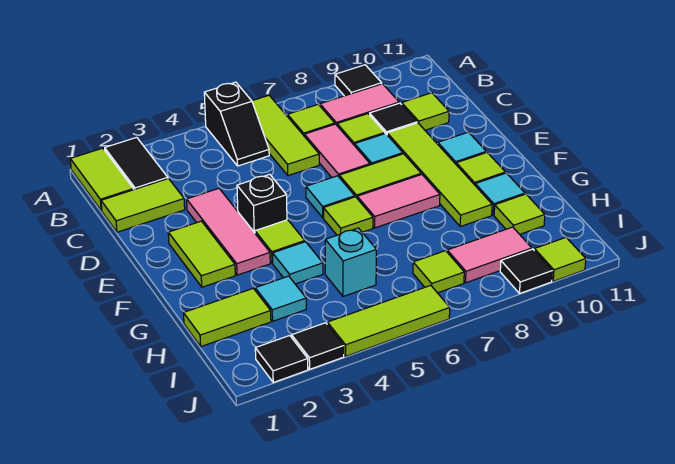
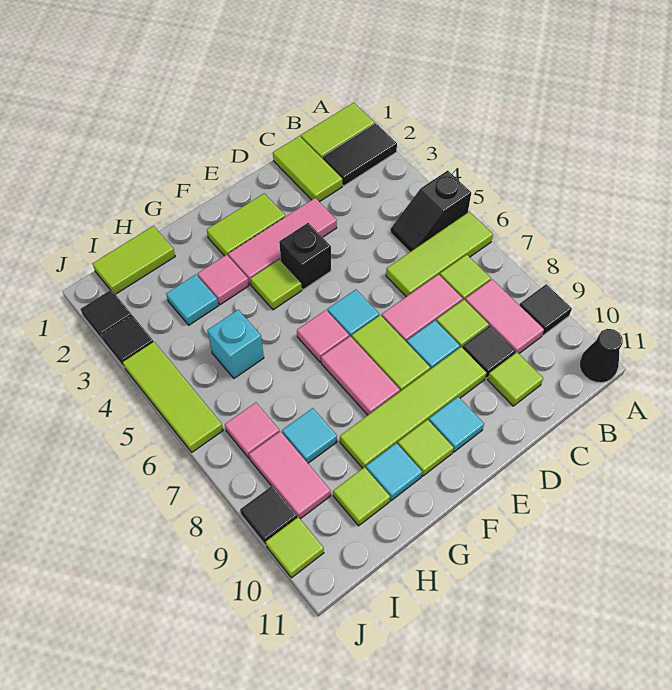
none -> black cone A11 level 1
lime tile F6 level 1 -> pink tile F6 level 1
none -> pink tile G3 level 1
cyan tile G4 level 1 -> cyan tile H8 level 1
lime tile H1:H2 level 1 -> lime tile H1:I1 level 1
lime tile I7 level 1 -> pink tile I7 level 1

